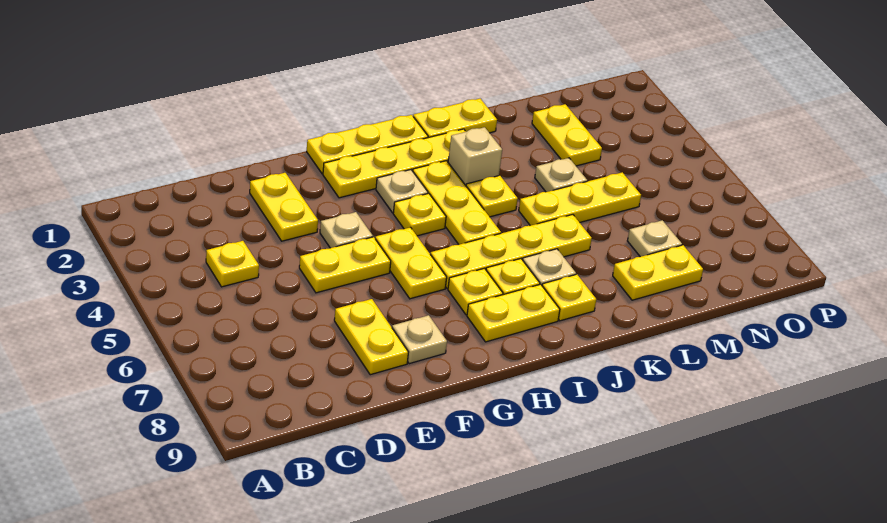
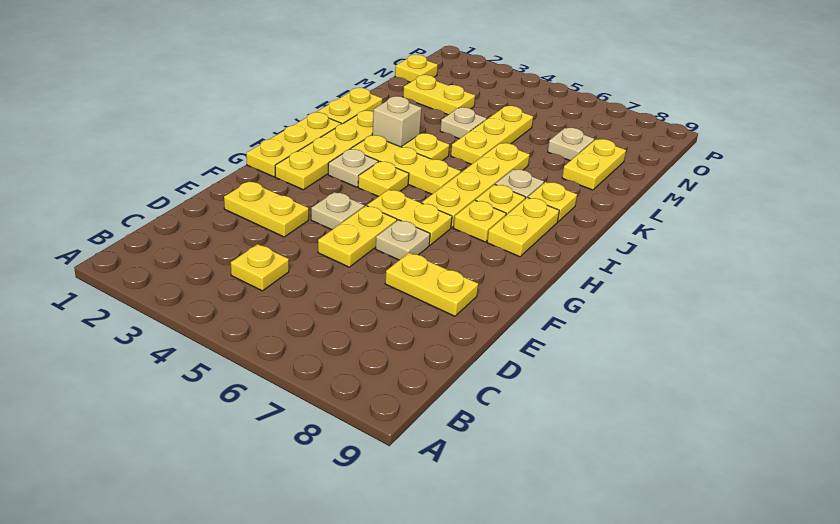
tan plate F8 level 1 -> tan plate F6 level 1
none -> yellow plate N1 level 1

